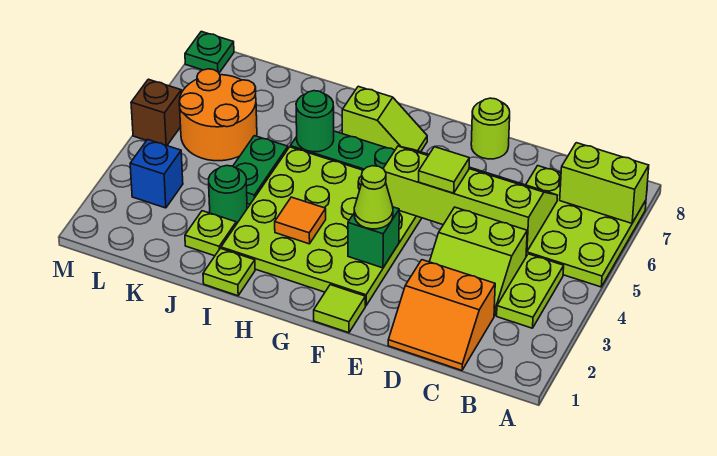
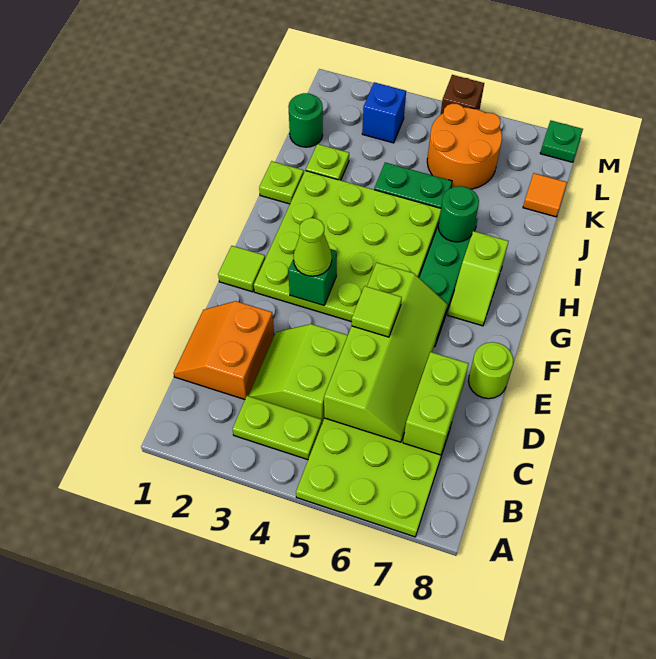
lime brick A7:B7 level 2 -> lime brick C7:D7 level 2
orange tile H3 level 2 -> orange tile K8 level 1
green round brick J3 level 1 -> green round brick K1 level 1

